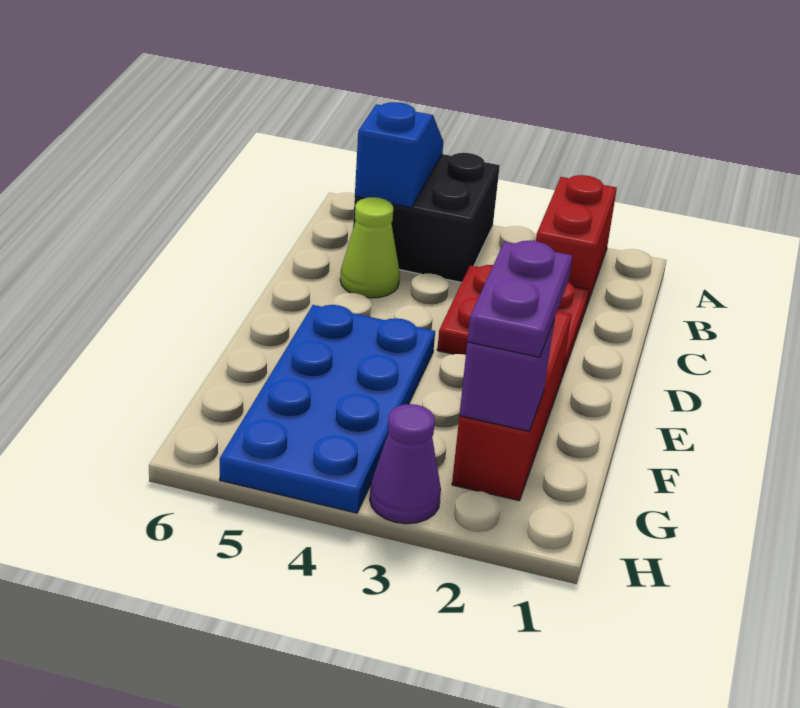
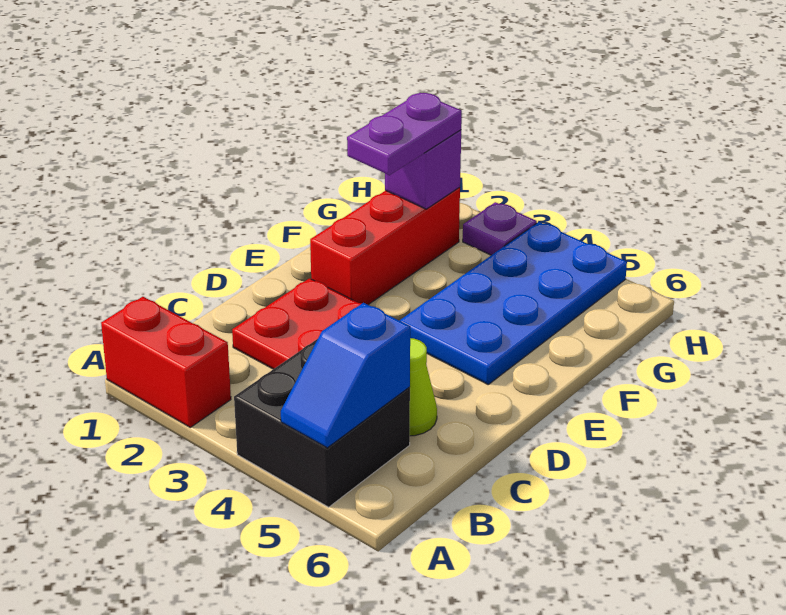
red brick A2:B2 level 1 -> red brick A1:A2 level 1
purple cone H3 level 1 -> purple plate H3 level 1

